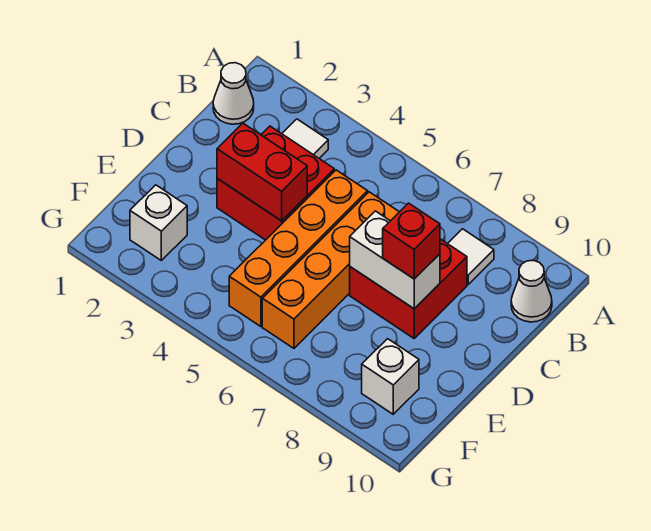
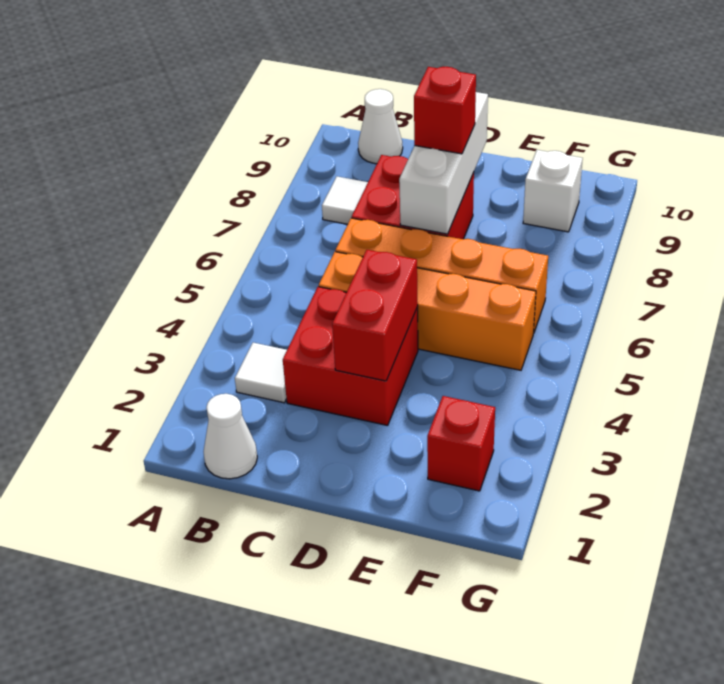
white brick D7:D8 level 2 -> white brick D7:D9 level 2
white brick F2 level 1 -> red brick F2 level 1

